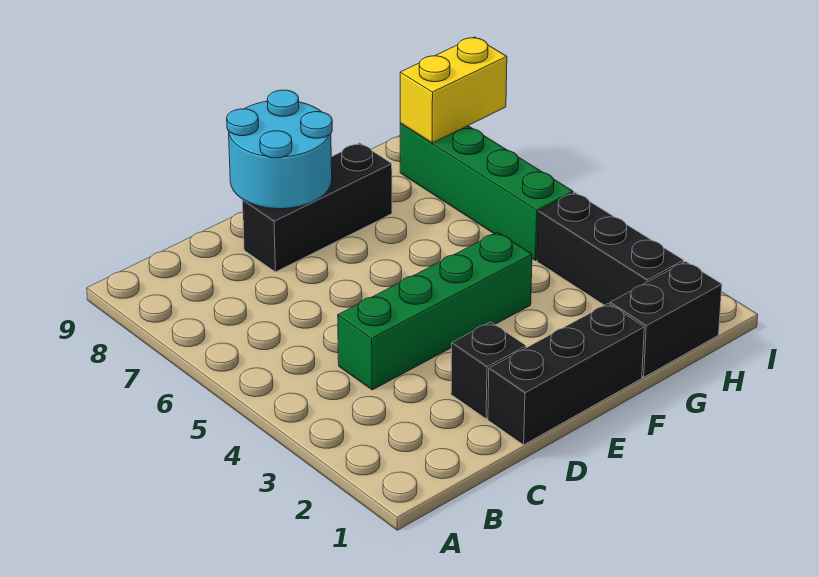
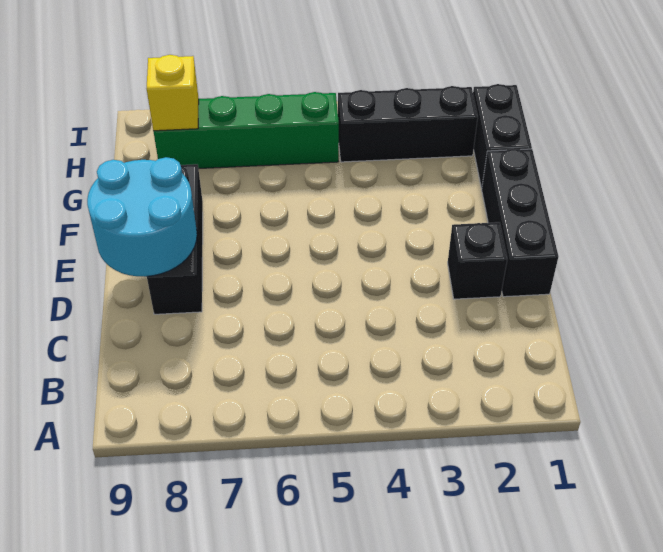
green brick C4:F4 level 1 -> none
yellow brick H8:I8 level 2 -> yellow brick H8 level 2

